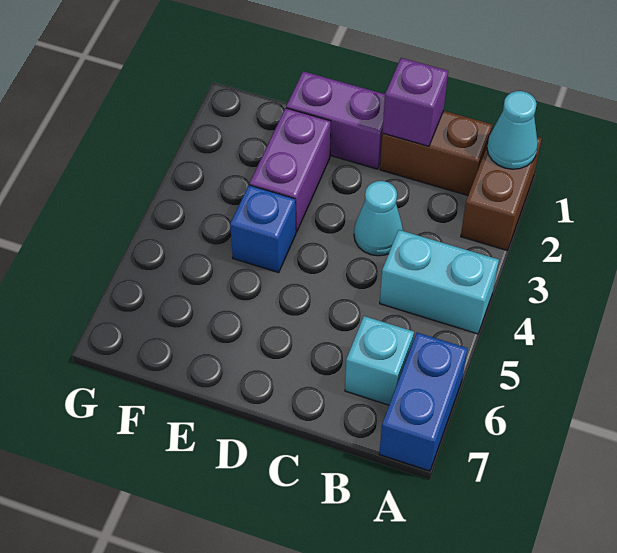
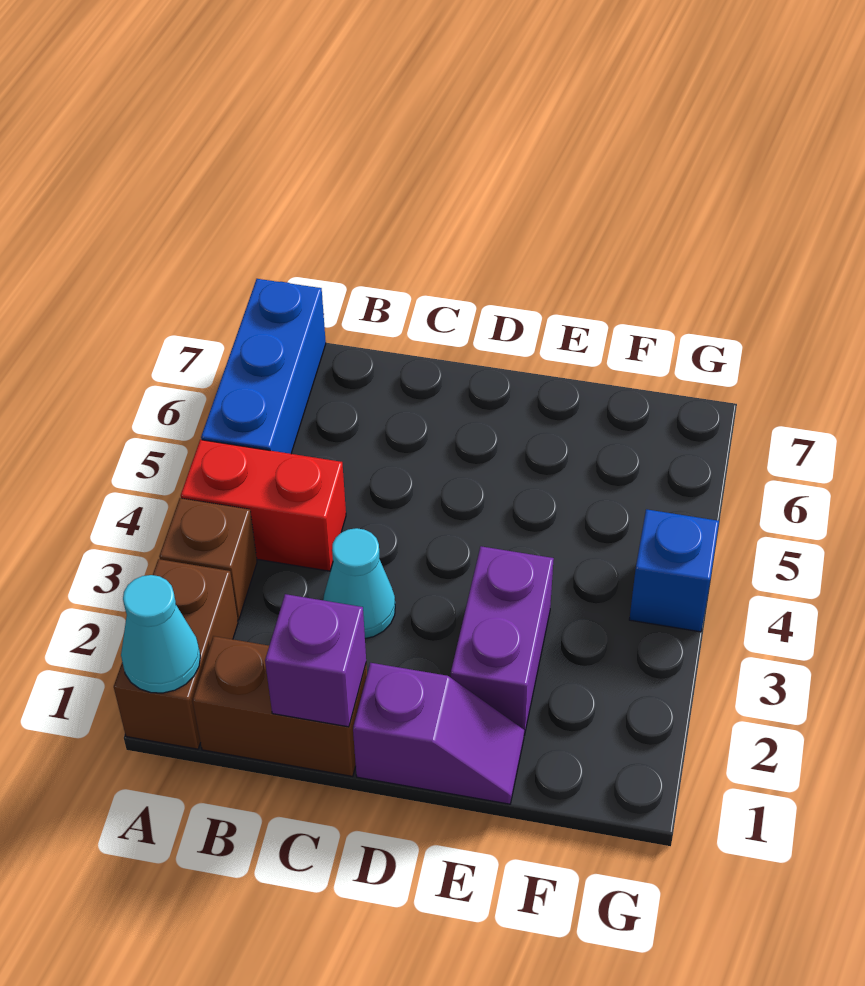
none -> brown brick A3 level 1
cyan brick A4:B4 level 1 -> red brick A4:B4 level 1
blue brick A6:A7 level 1 -> blue brick A5:A7 level 1
cyan brick B6 level 1 -> none
purple brick D1:E1 level 1 -> purple slope D1:E1 level 1 top D
blue brick E4 level 1 -> blue brick G4 level 1

